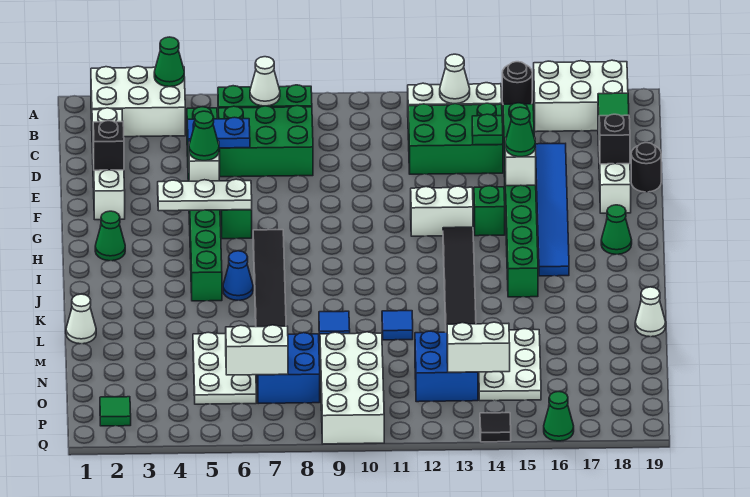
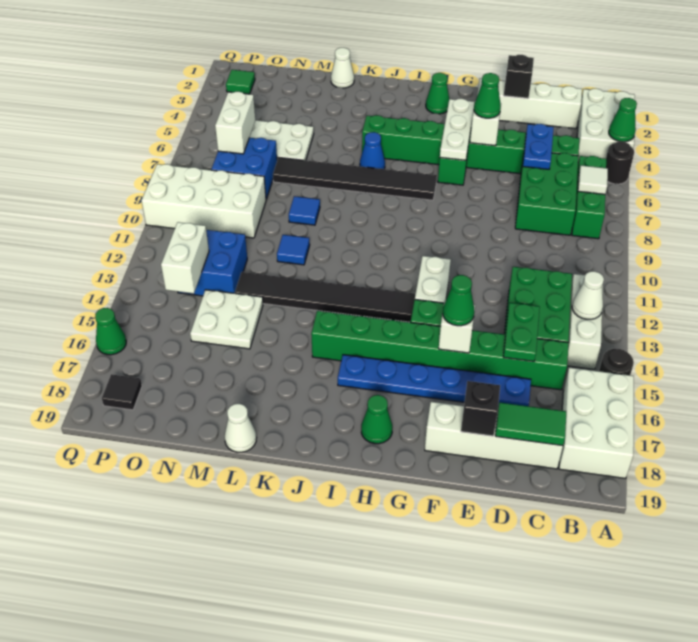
white cone B7 level 2 -> white tile B7 level 2
green plate D14 level 2 -> green plate D14:D15 level 2
blue tile D16:I16 level 1 -> blue plate D16:I16 level 1
black round brick E19 level 1 -> black round brick A5 level 1
white plate M14:O15 level 1 -> white plate M14:N15 level 1
black tile Q14 level 1 -> black tile P18 level 1

